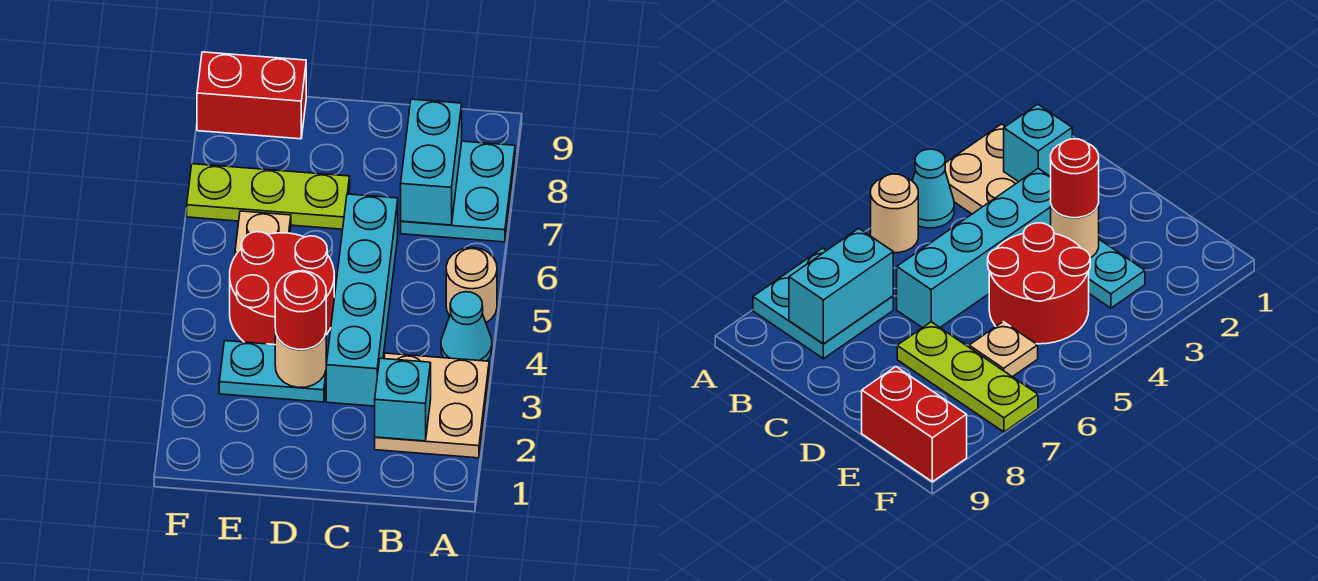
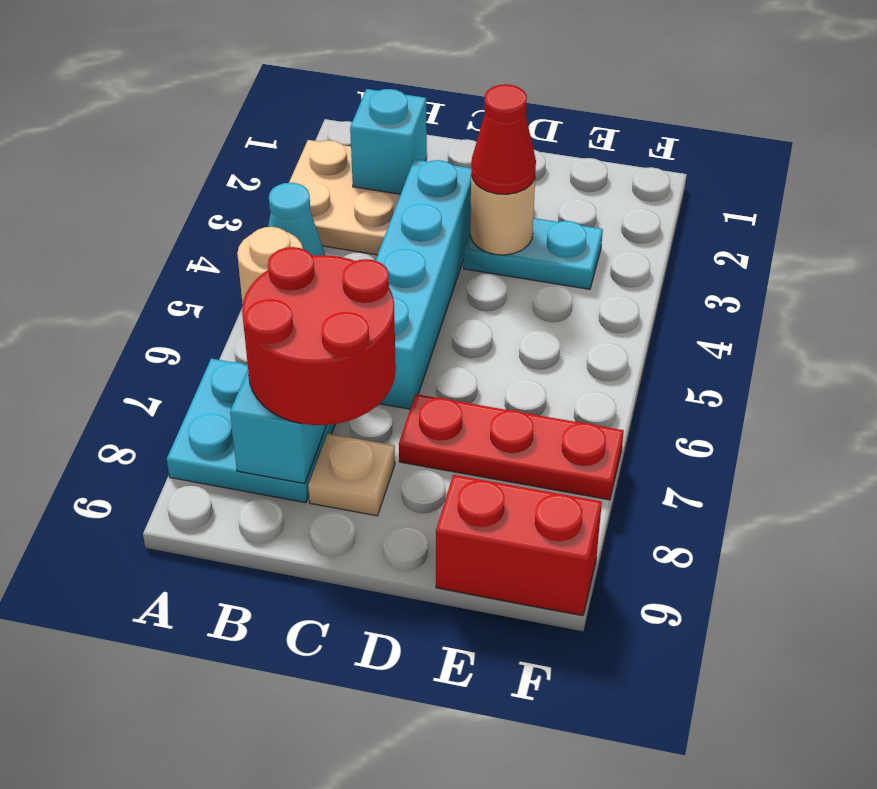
red round brick D3 level 3 -> red cone D3 level 3
red round brick D4:E5 level 1 -> red round brick B7:C8 level 3
lime plate D7:F7 level 1 -> red plate D7:F7 level 1
tan plate E6 level 1 -> tan plate C8 level 1

